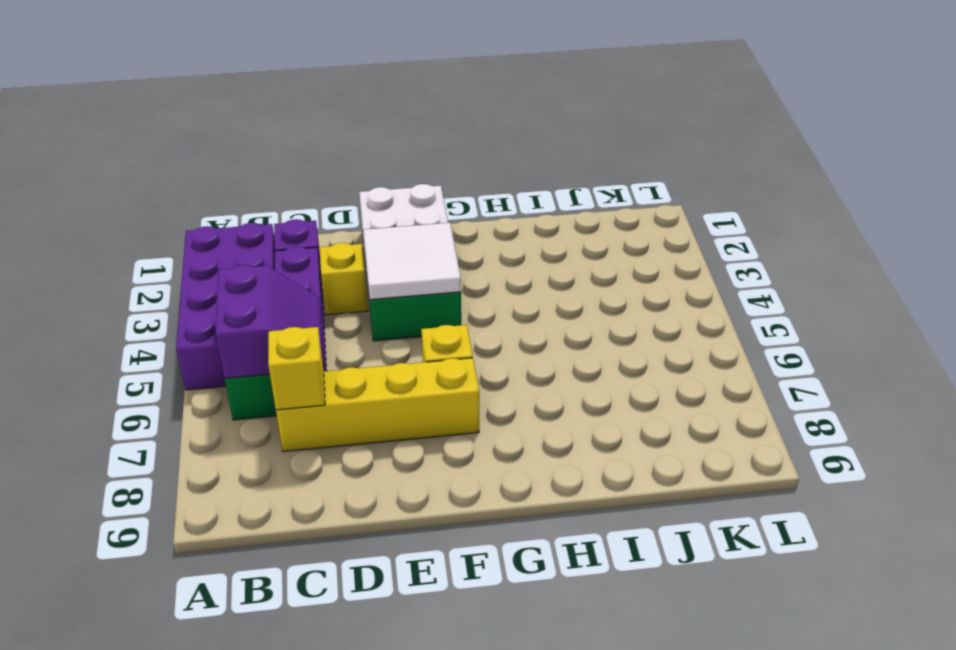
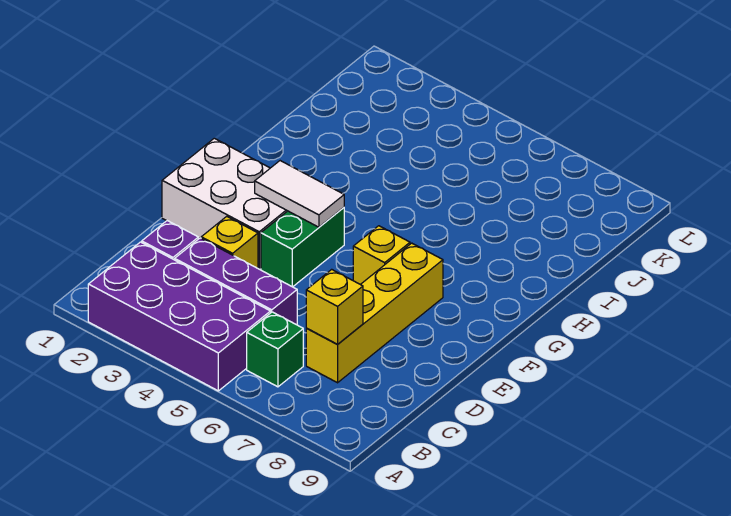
purple slope B5:C6 level 2 top B -> none
white tile E3:F4 level 2 -> white tile F3:F4 level 2

